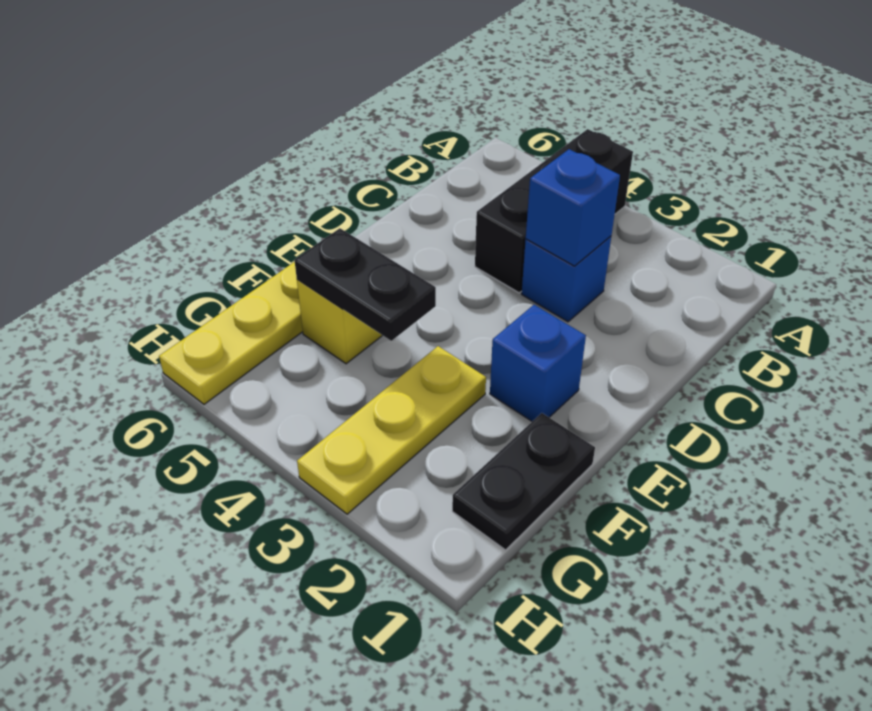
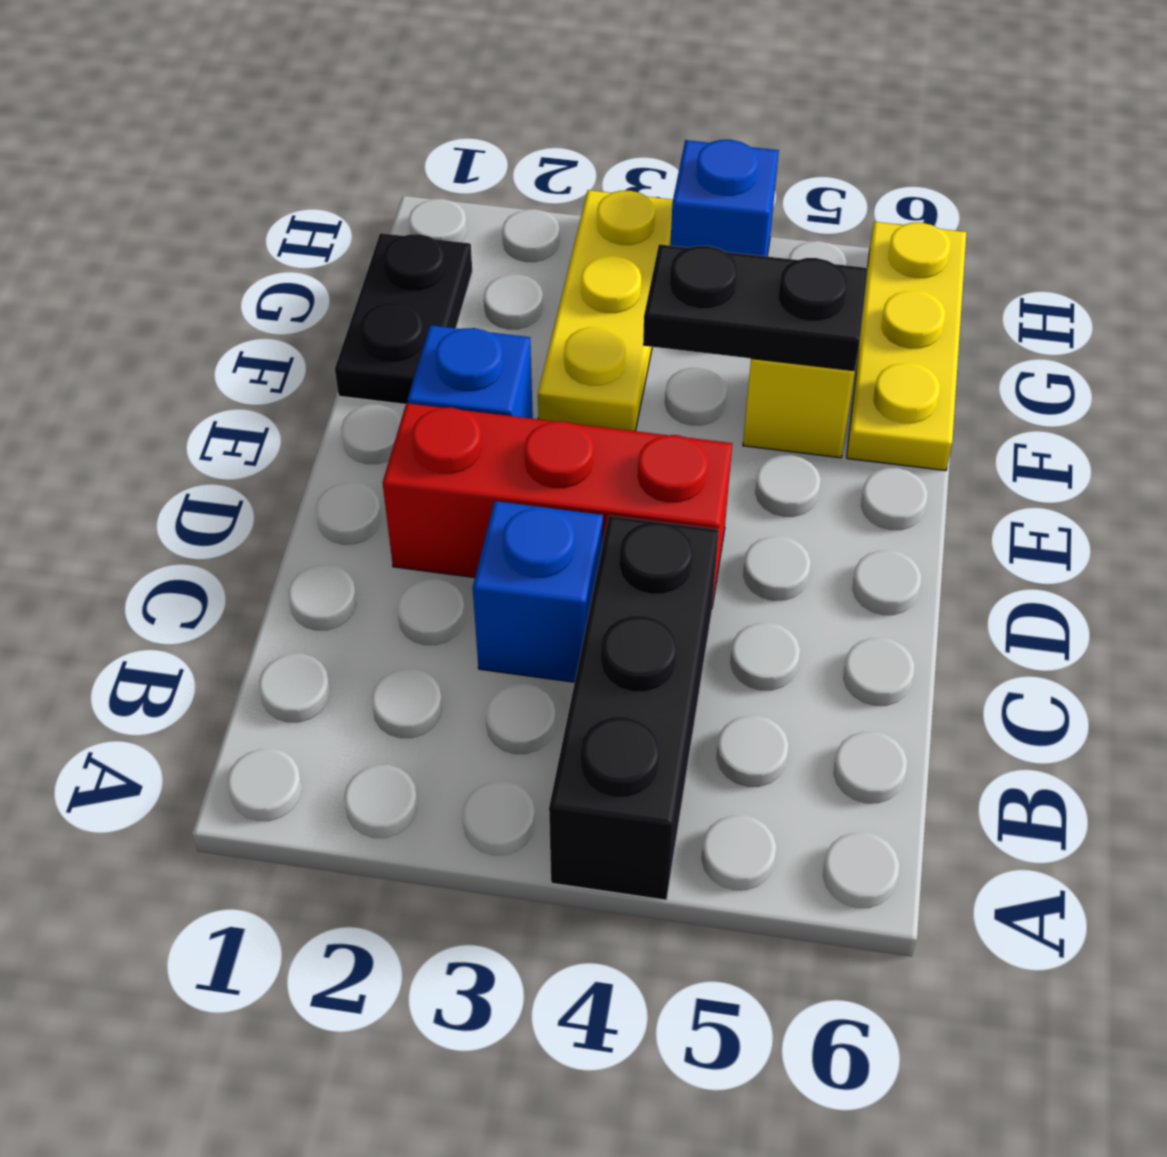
blue brick C3 level 2 -> blue brick H4 level 1
none -> red brick D2:D4 level 1

